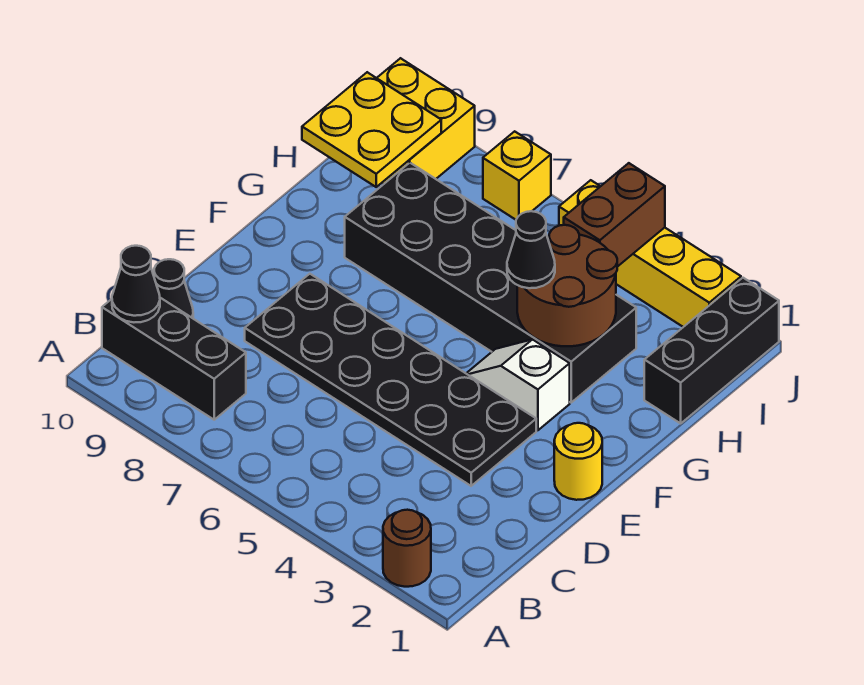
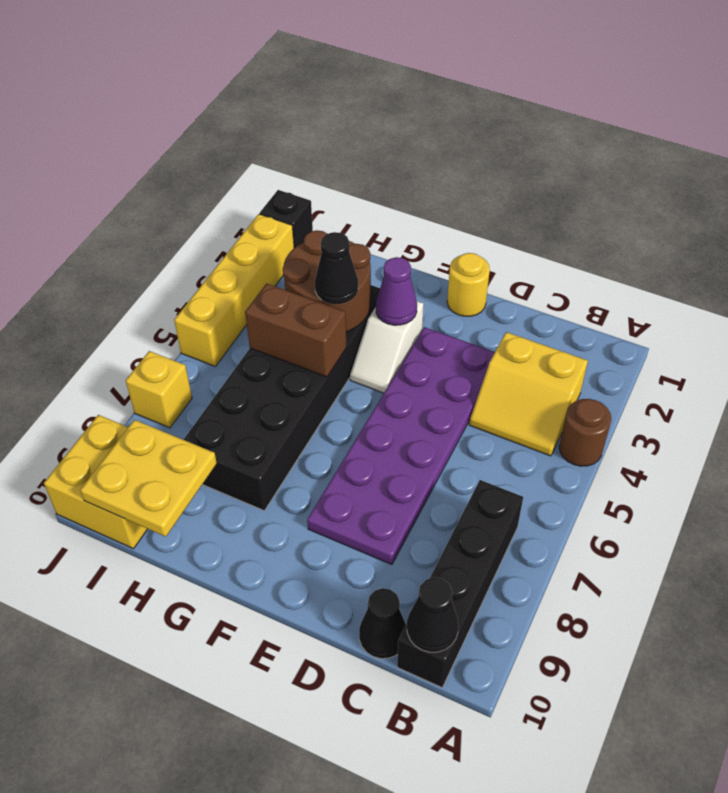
brown round brick A2 level 1 -> brown round brick A4 level 1
none -> yellow slope B3:C4 level 1 top 3
black brick B8:B10 level 1 -> black brick B7:B10 level 1
black plate D3:E8 level 1 -> purple plate D3:E8 level 1
none -> purple cone F3 level 2
black brick H1:J1 level 1 -> black brick J1 level 1
brown brick I4:J4 level 2 -> brown brick G5:H5 level 2

